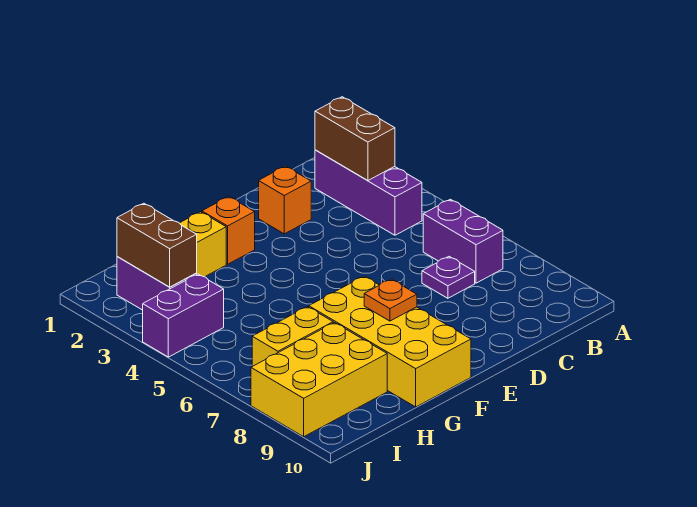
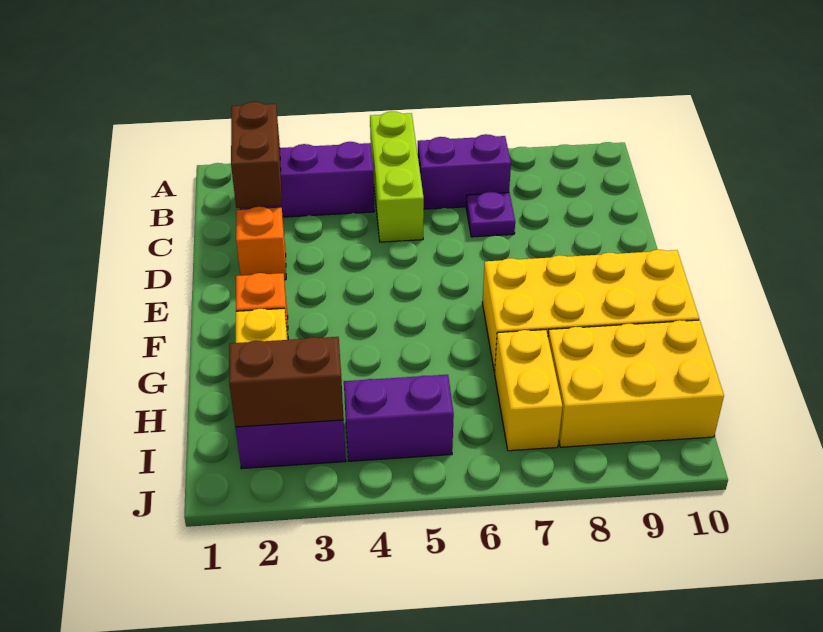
none -> lime brick A5:C5 level 1
brown brick B2:B3 level 2 -> brown brick B2:C2 level 2
orange plate F8 level 2 -> none
yellow brick H8:J9 level 1 -> yellow brick H8:I10 level 1
purple brick I4:J4 level 1 -> purple brick I4:I5 level 1

